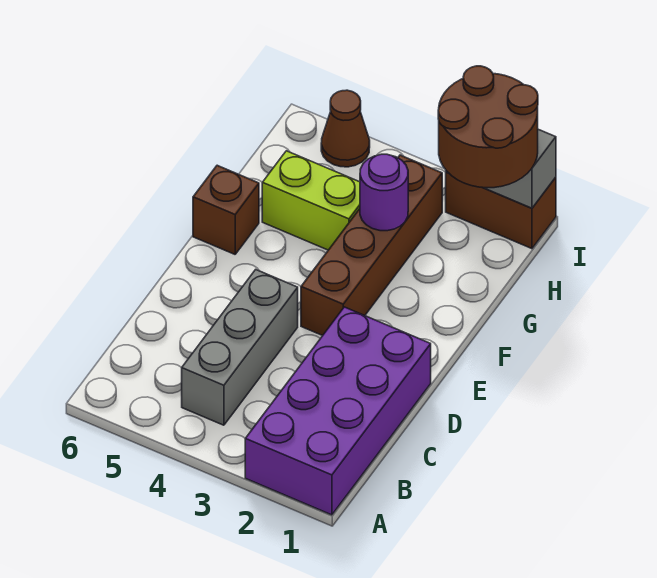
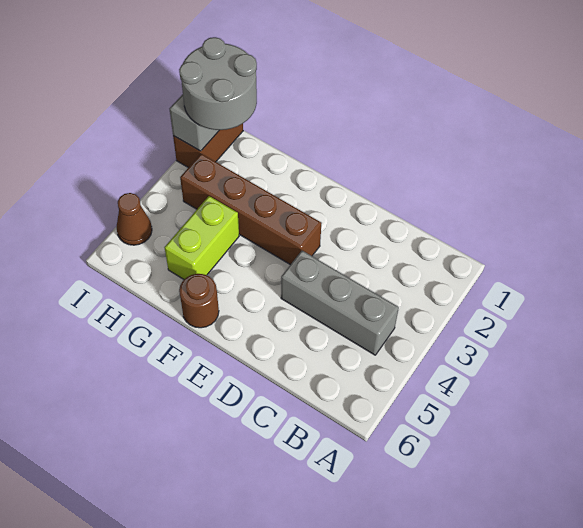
purple brick A1:D2 level 1 -> none
brown brick F6 level 1 -> brown round brick F6 level 1
purple round brick G3 level 2 -> none
brown round brick H1:I2 level 3 -> grey round brick H1:I2 level 3

